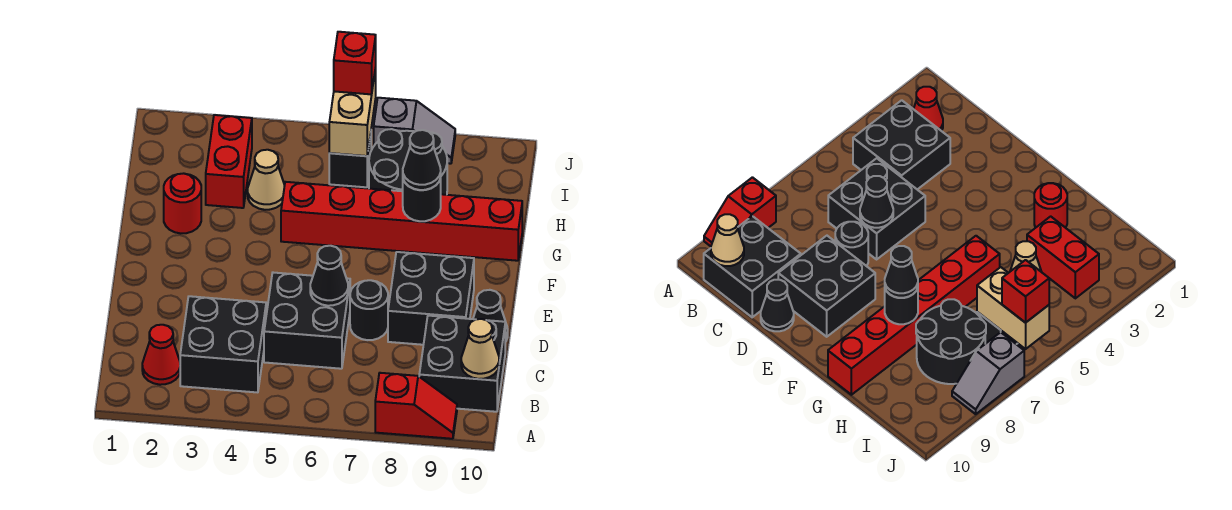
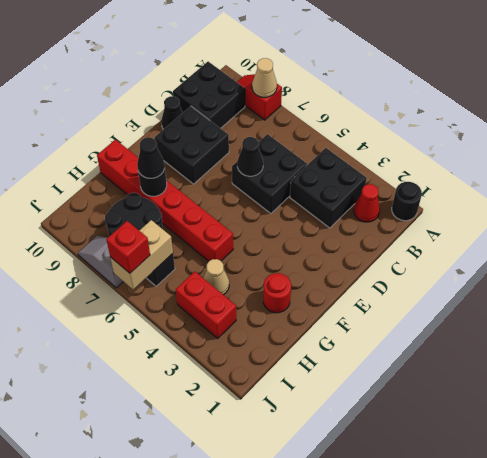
tan cone B10 level 2 -> tan cone A8 level 2
black round brick D7 level 1 -> black round brick A1 level 1
red brick H3:I3 level 1 -> red brick I3:I4 level 1

